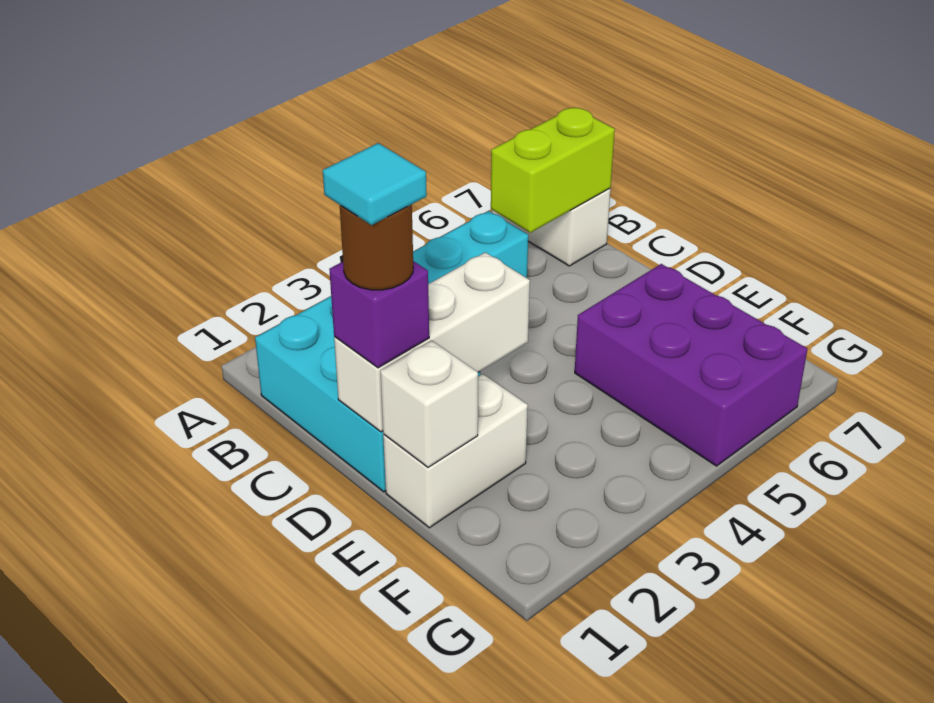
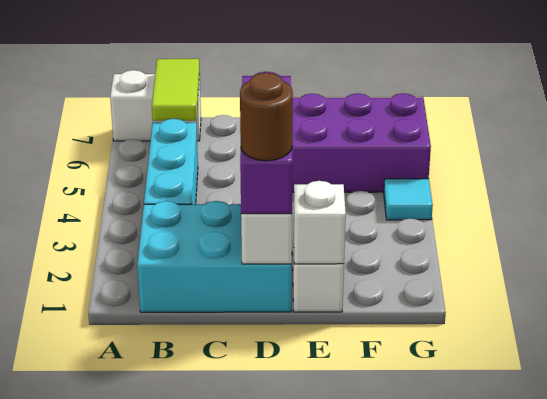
lime brick B6:B7 level 2 -> lime tile B6:B7 level 2
purple brick D1 level 3 -> purple brick D1:D3 level 3
cyan tile D1 level 5 -> cyan tile G4 level 1

